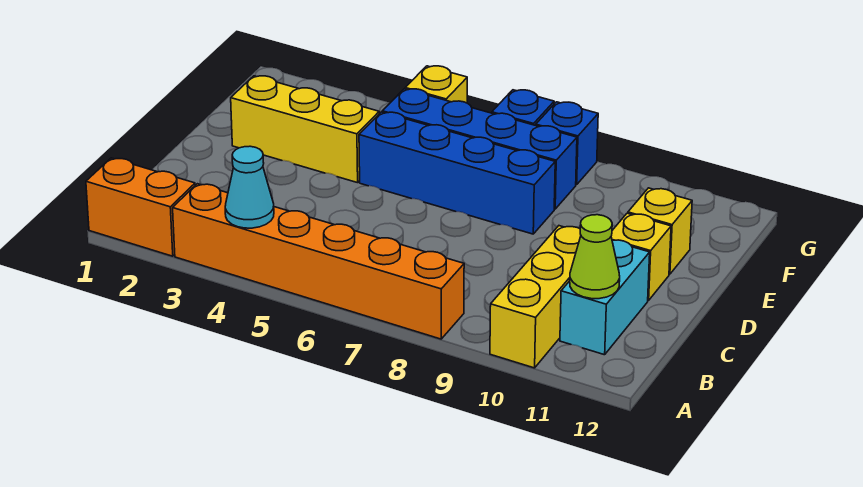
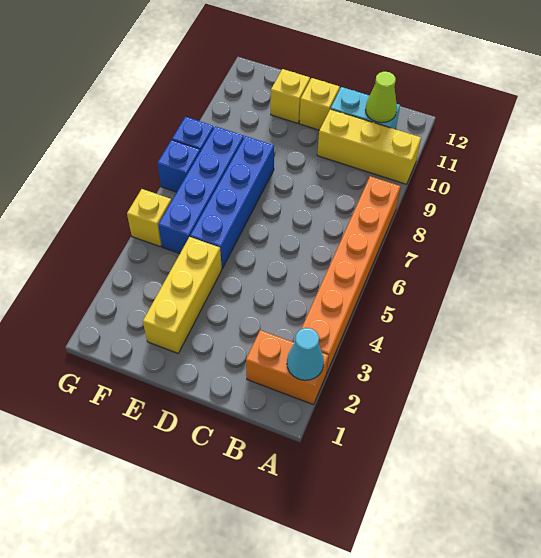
orange brick A1:A2 level 1 -> orange brick A2:B2 level 1
cyan cone A4 level 2 -> cyan cone A2 level 2

